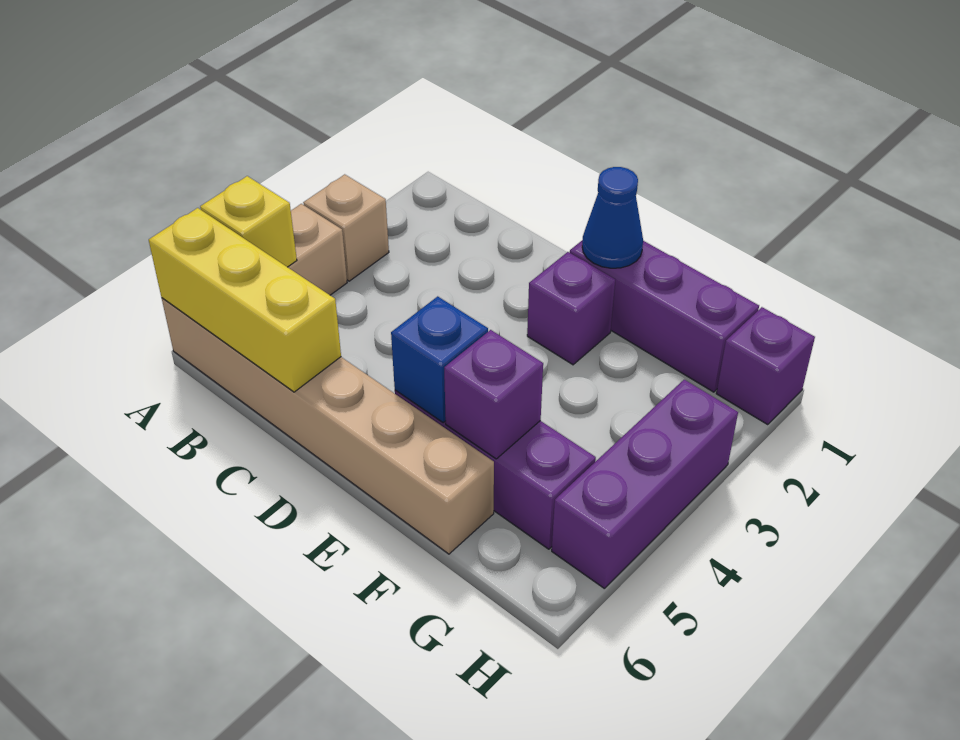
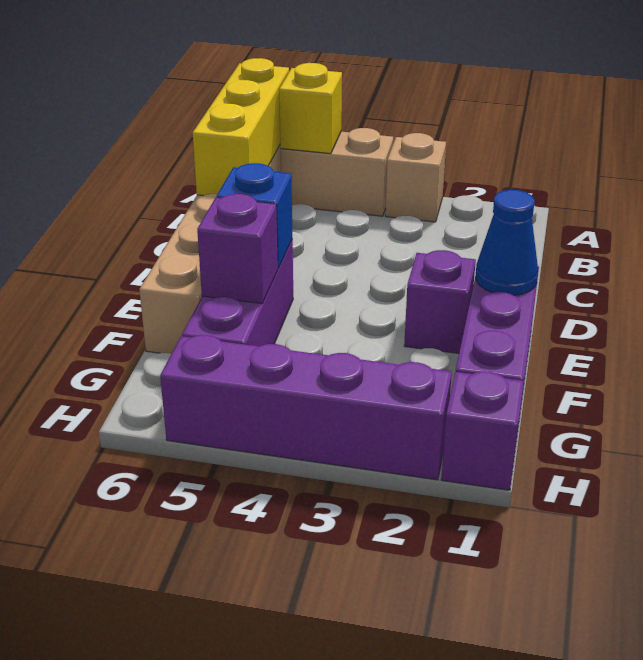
purple brick H3:H5 level 1 -> purple brick H2:H5 level 1

